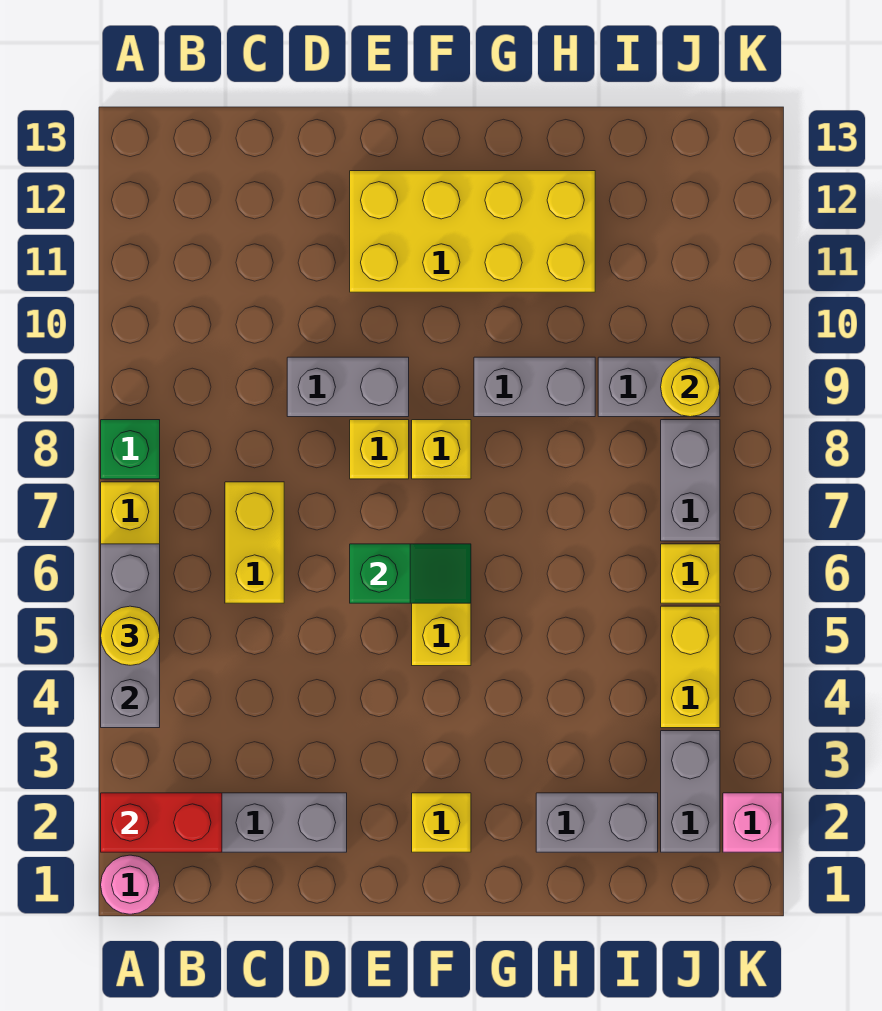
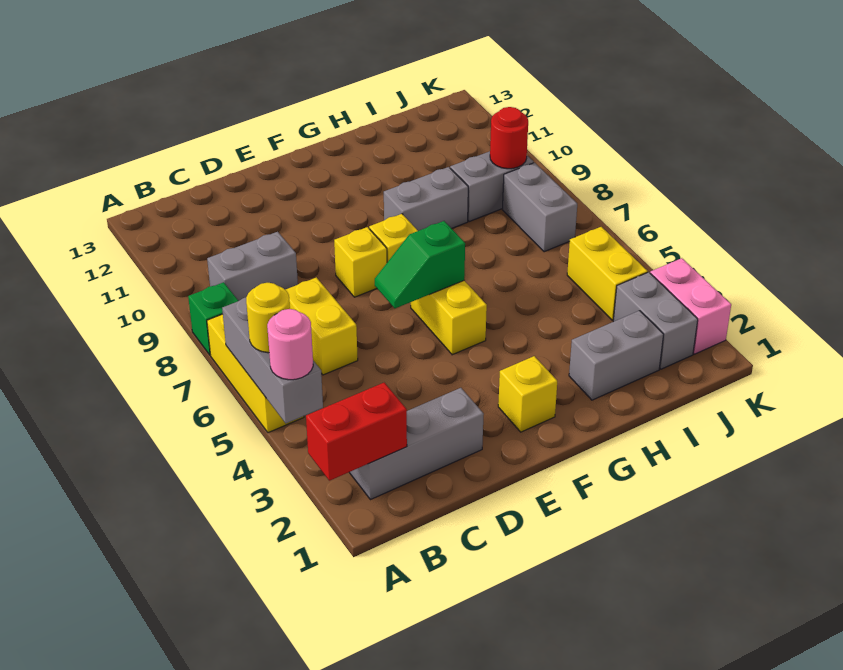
pink round brick A1 level 1 -> pink round brick A4 level 3
grey brick D9:E9 level 1 -> grey brick B9:C9 level 1
green slope E6:F6 level 2 top E -> green slope E6:F6 level 2 top F
yellow brick E11:H12 level 1 -> none
yellow brick J6 level 1 -> none
yellow round brick J9 level 2 -> red round brick J9 level 2
pink brick K2 level 1 -> pink brick K2:K3 level 1

